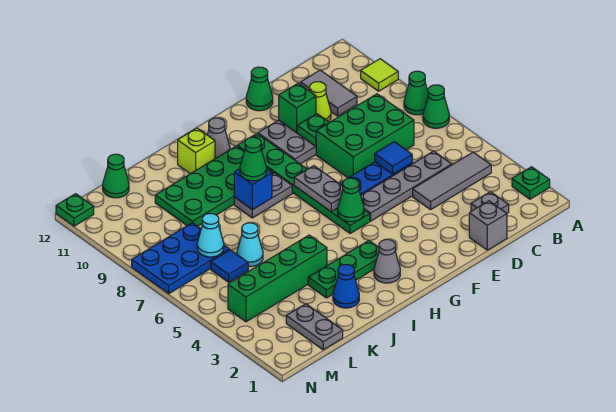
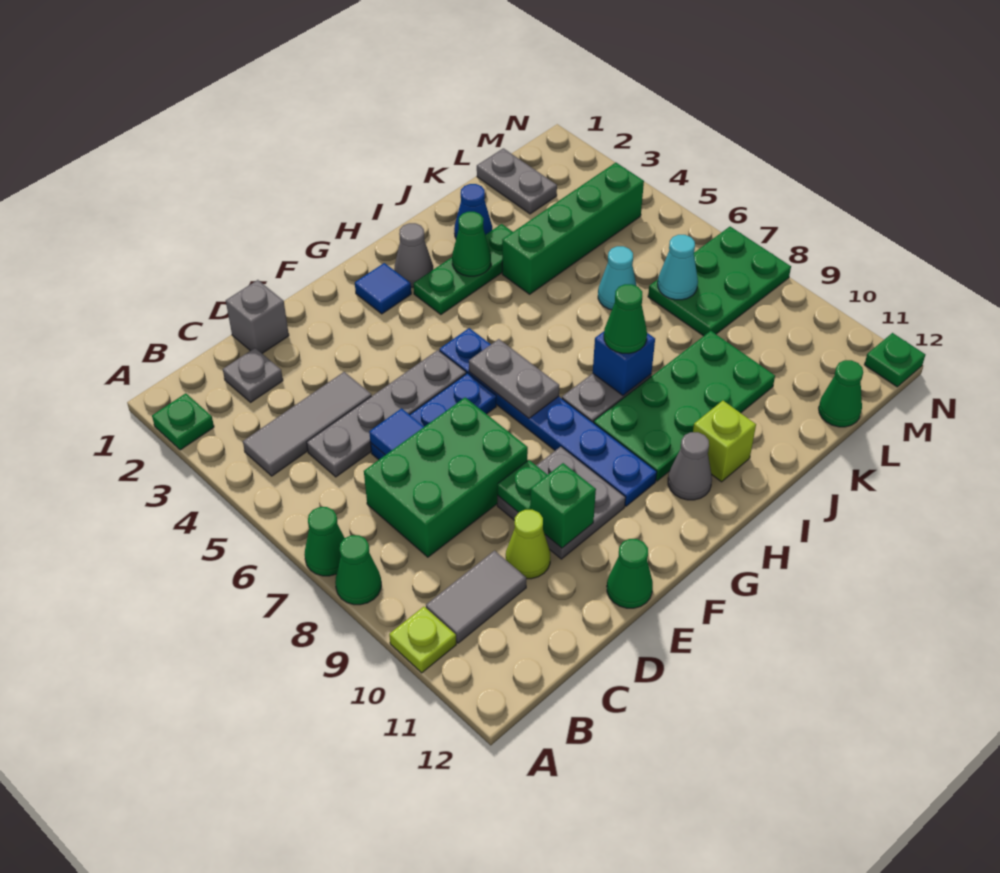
lime tile A10 level 1 -> lime plate A10 level 1
grey tile C10:C11 level 1 -> grey tile B10:C10 level 1
green plate G5:G10 level 1 -> blue plate G5:G10 level 1
green cone G5 level 2 -> green cone I3 level 2
blue tile L6 level 1 -> blue tile G2 level 1
blue plate L7:N8 level 1 -> green plate L7:N8 level 1

